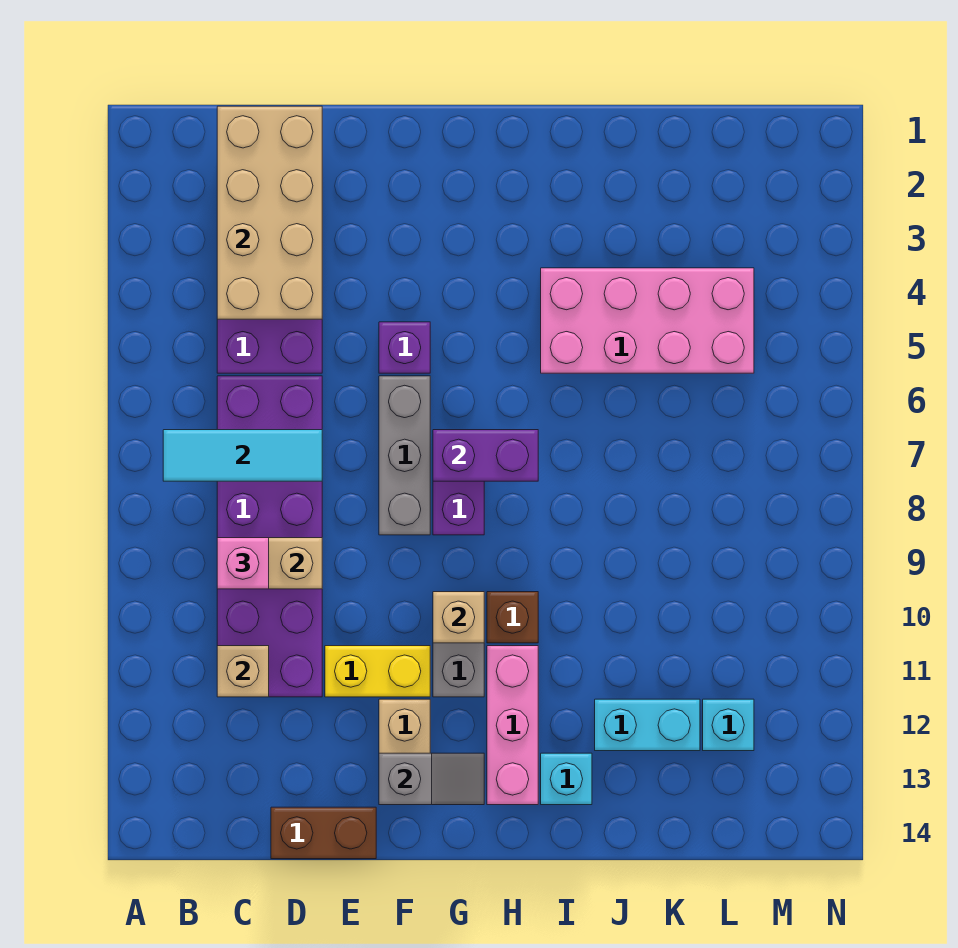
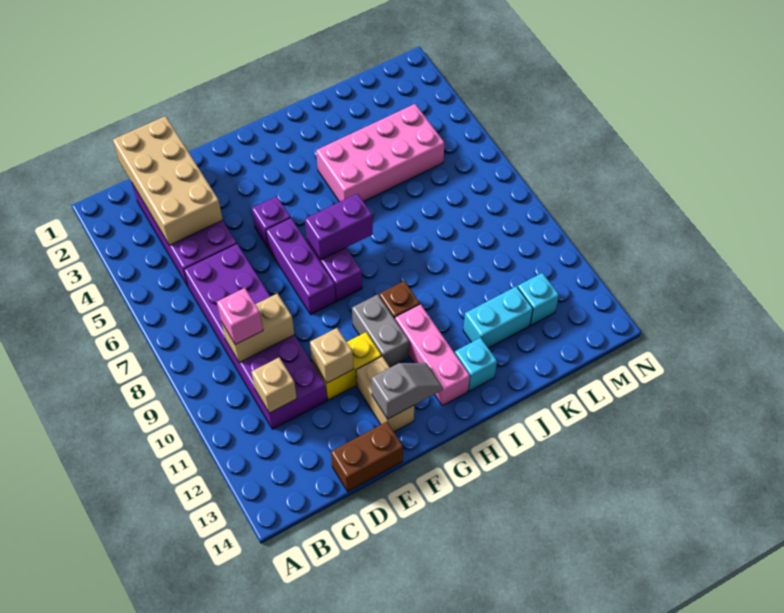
cyan tile B7:D7 level 2 -> none
grey brick F6:F8 level 1 -> purple brick F6:F8 level 1
tan brick G10 level 2 -> tan brick E11 level 2

